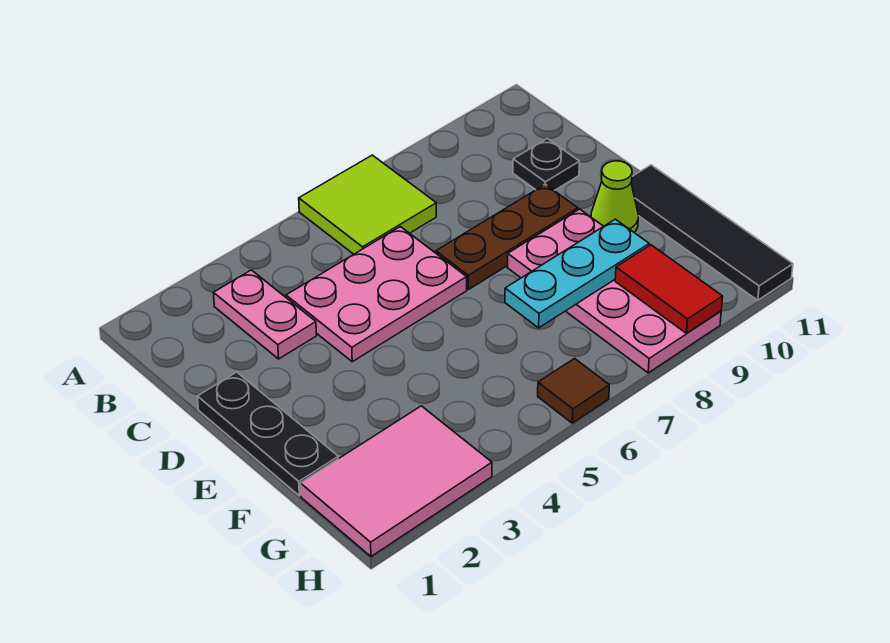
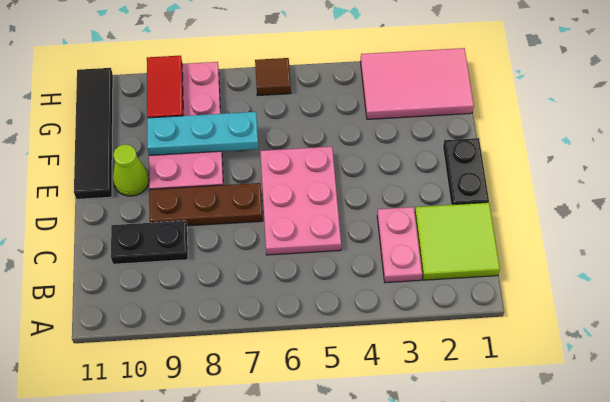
lime tile A6:B7 level 1 -> lime tile B1:C2 level 1
pink plate C4:D6 level 1 -> pink plate C5:E6 level 1
black plate C10 level 1 -> black plate C9:C10 level 1
black plate D1:F1 level 1 -> black plate D1:E1 level 1

